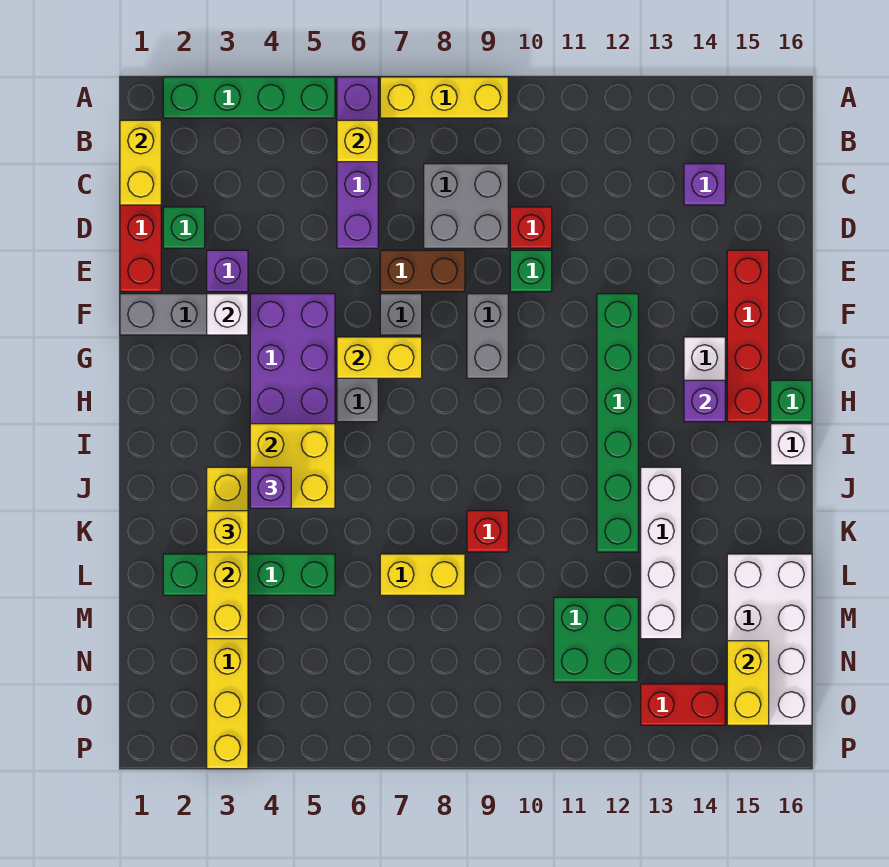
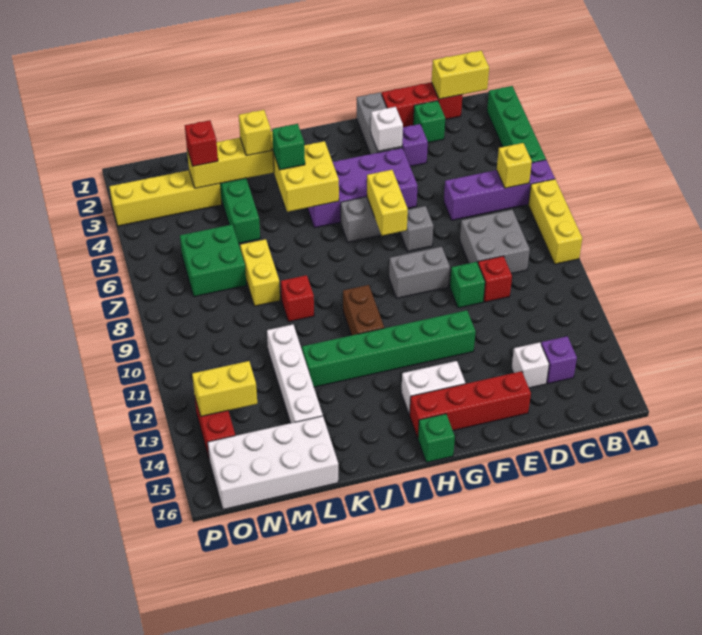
brown brick E7:E8 level 1 -> brown brick I10:I11 level 1
purple brick H14 level 2 -> none
white brick I16 level 1 -> white brick D14 level 1
purple brick J4 level 3 -> green brick J4 level 3
white brick J13:M13 level 1 -> white brick L11:L14 level 1
none -> red brick M3 level 3
green brick M11:N12 level 1 -> green brick M6:N7 level 1
yellow brick N15:O15 level 2 -> yellow brick N13:O13 level 2

